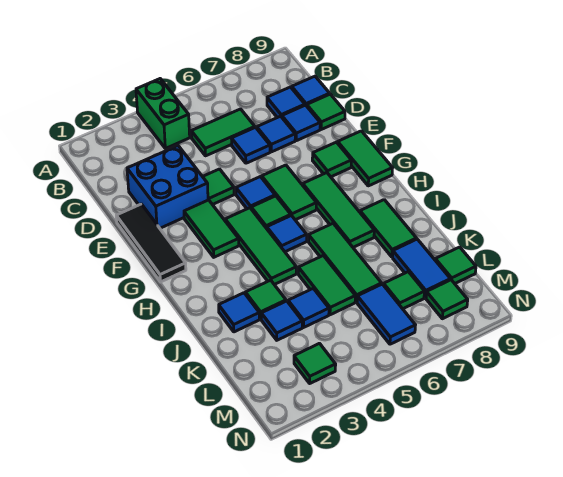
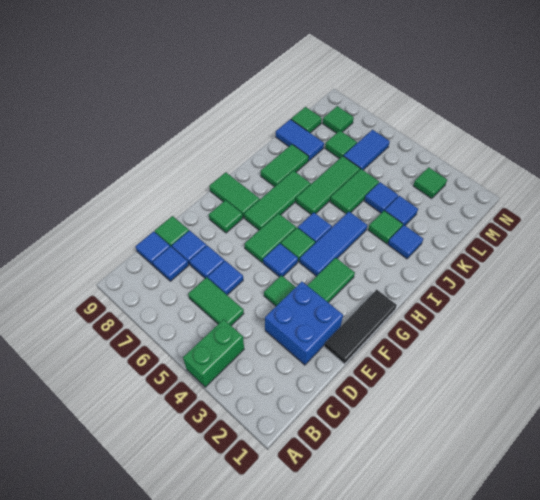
green tile F9:G9 level 1 -> green tile G8:G9 level 1
green tile G4:I4 level 1 -> blue tile G4:I4 level 1
blue tile K8:L8 level 1 -> blue tile K8:K9 level 1

